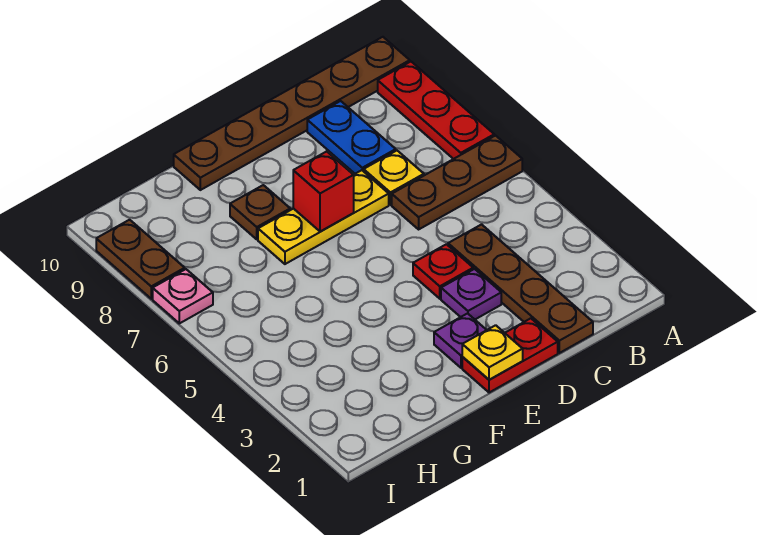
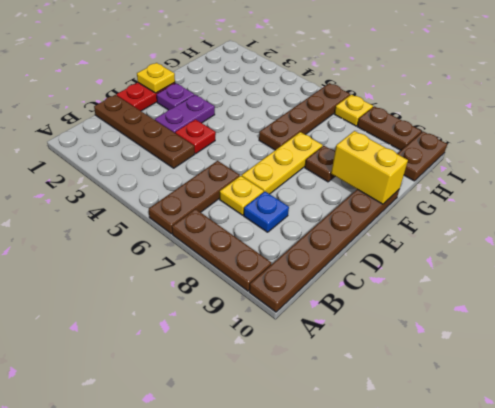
red plate A7:A9 level 1 -> brown plate A7:A9 level 1
blue plate C8:C9 level 1 -> blue plate C8 level 1
purple plate D3 level 1 -> purple plate D3:E3 level 1
red brick E7 level 2 -> none
none -> brown plate F6:I6 level 1
none -> yellow brick F9:F10 level 2
none -> brown plate H10:I10 level 1
pink plate I7 level 1 -> yellow plate I7 level 1

